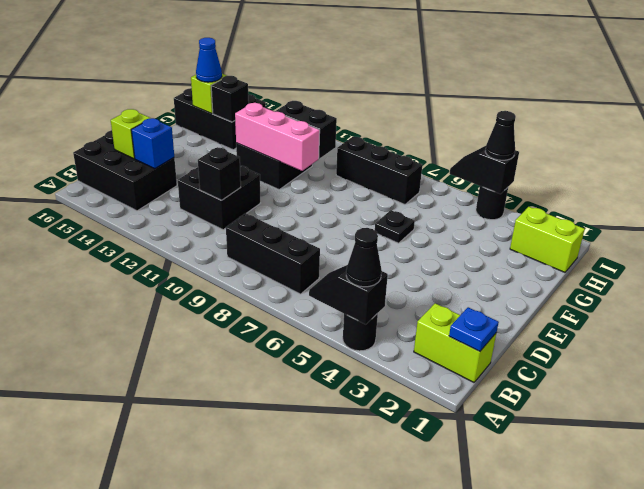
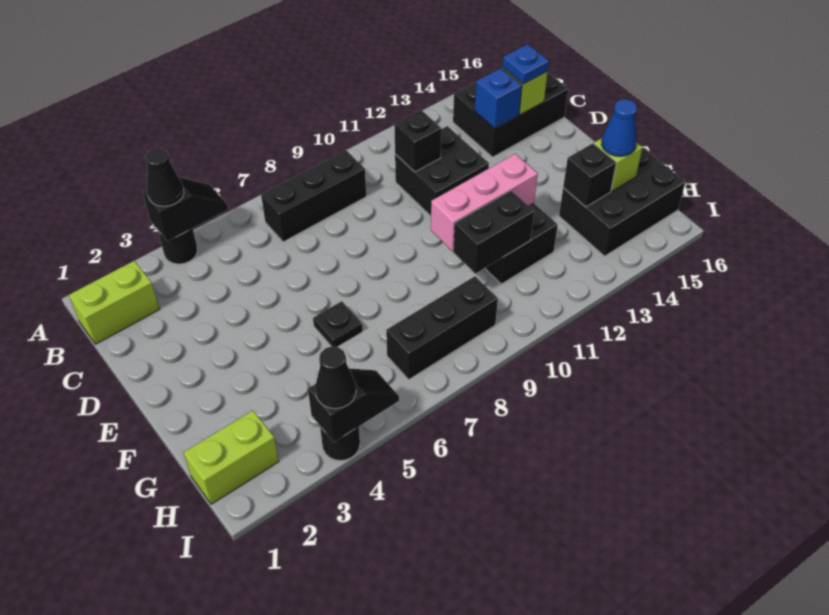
blue plate B1 level 2 -> blue plate C15 level 3

